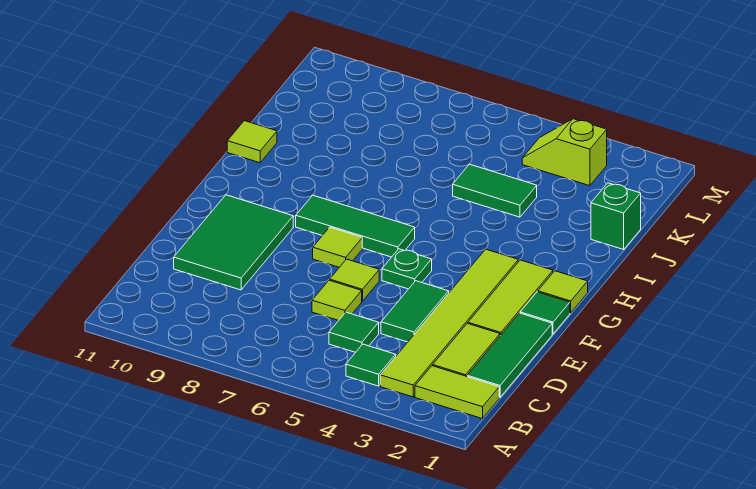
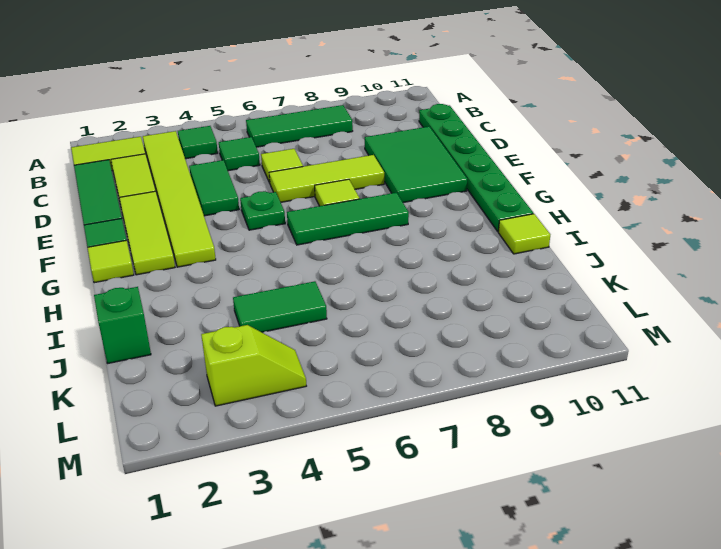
none -> green tile B6:B8 level 1
none -> green plate C11:H11 level 1
lime tile E6 level 1 -> lime tile E6:E8 level 1

